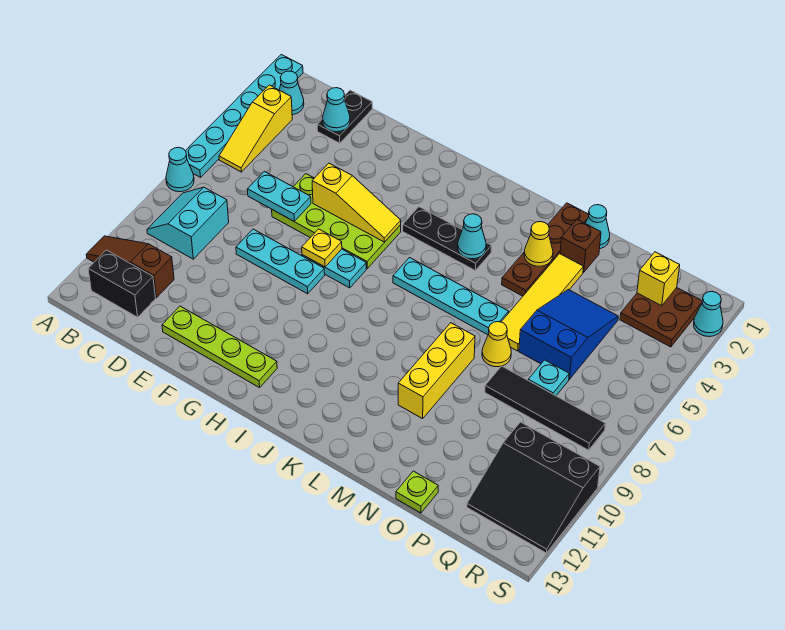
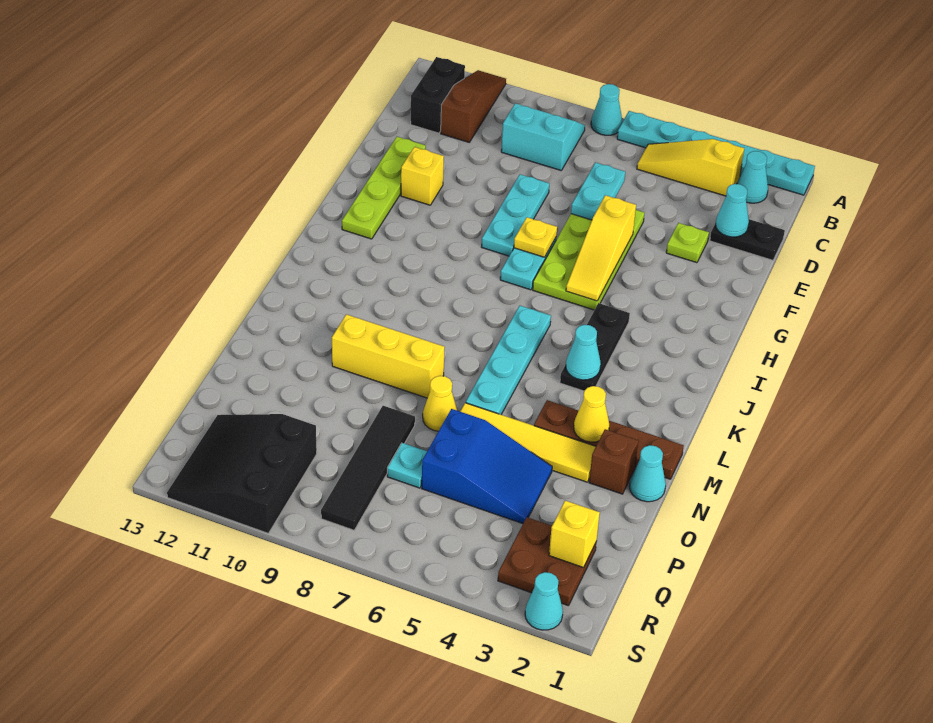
none -> yellow brick F11 level 1
lime plate O13 level 1 -> lime plate E3 level 1

